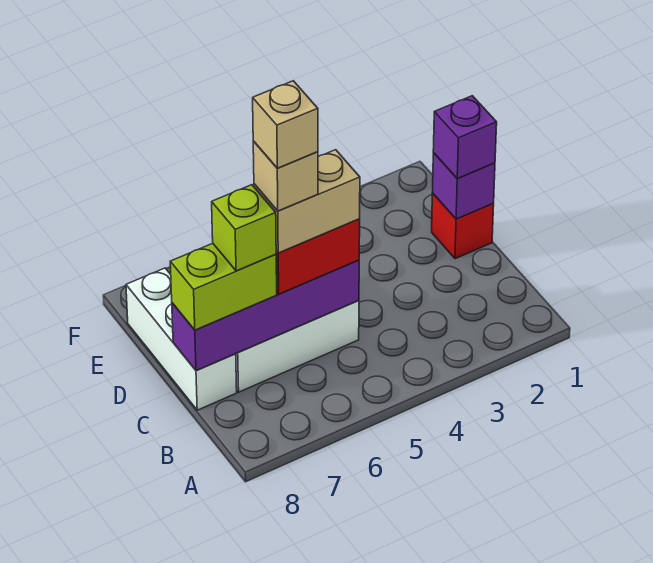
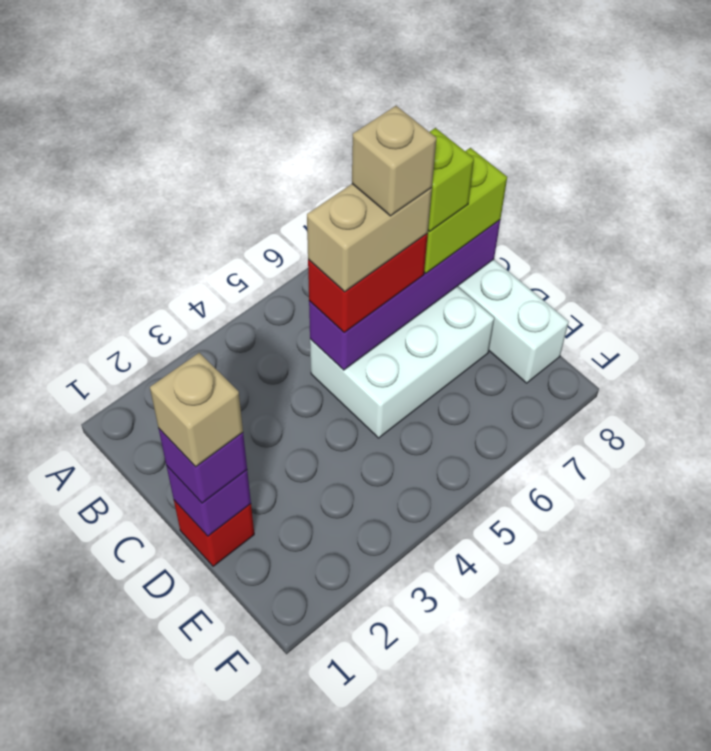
tan brick C6 level 6 -> tan brick D1 level 4

